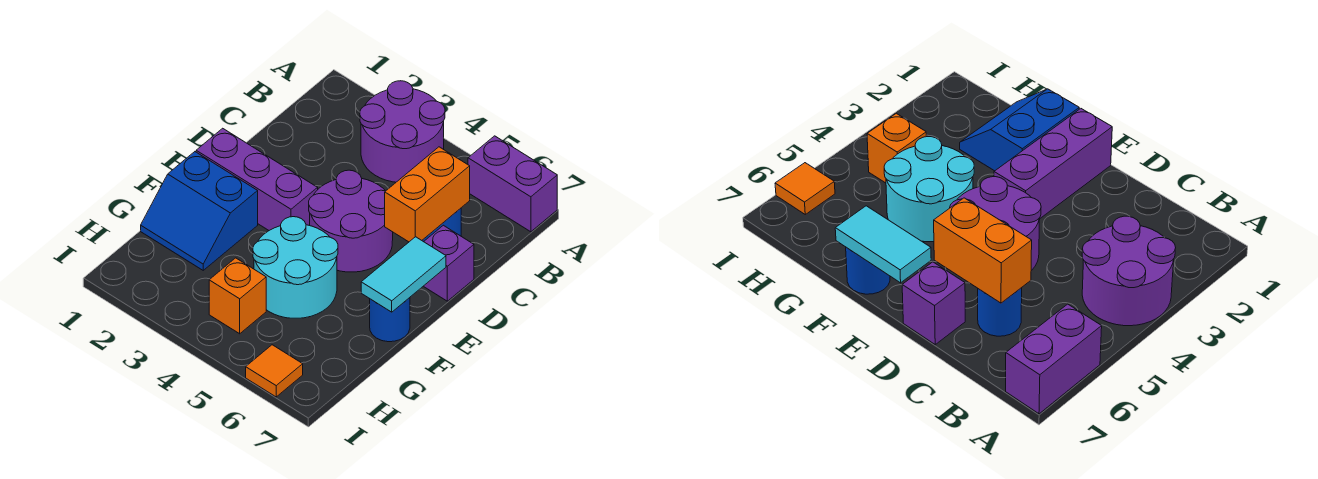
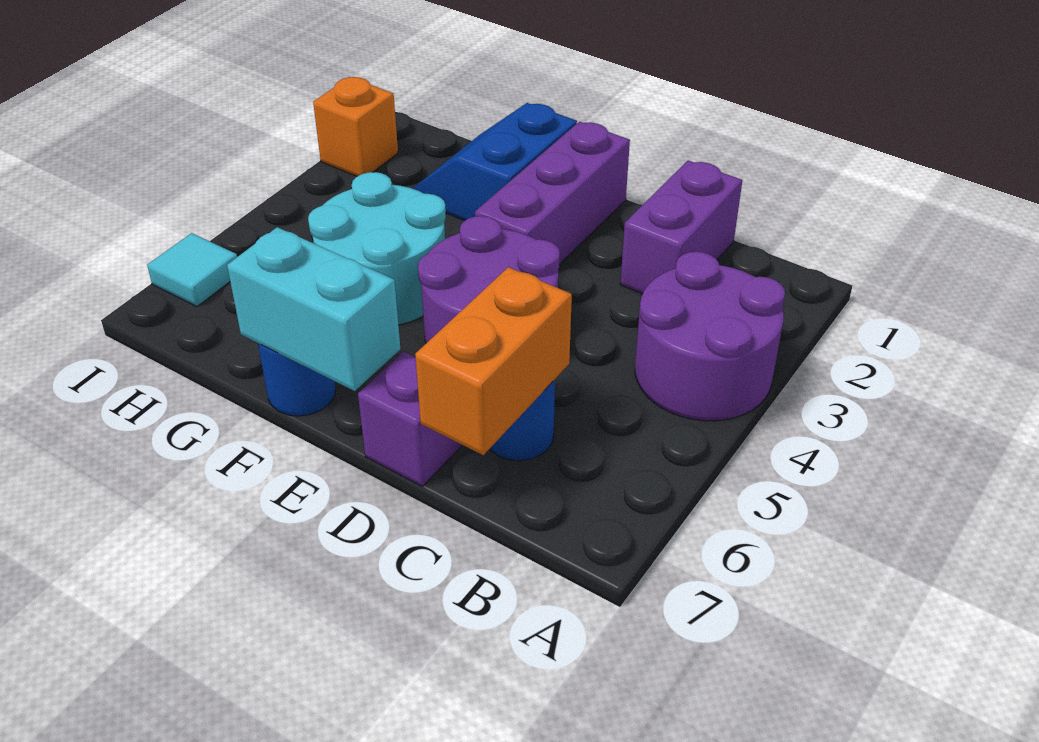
purple brick A6:A7 level 1 -> purple brick C1:C2 level 1
orange brick C6:D6 level 2 -> orange brick C6:C7 level 2
cyan tile E7:F7 level 2 -> cyan brick E7:F7 level 2
orange brick H4 level 1 -> orange brick I2 level 1
orange tile I6 level 1 -> cyan tile I6 level 1

